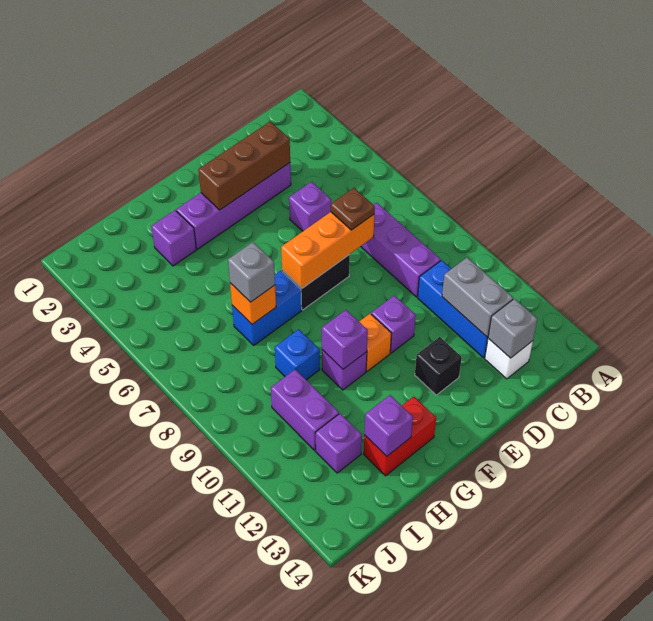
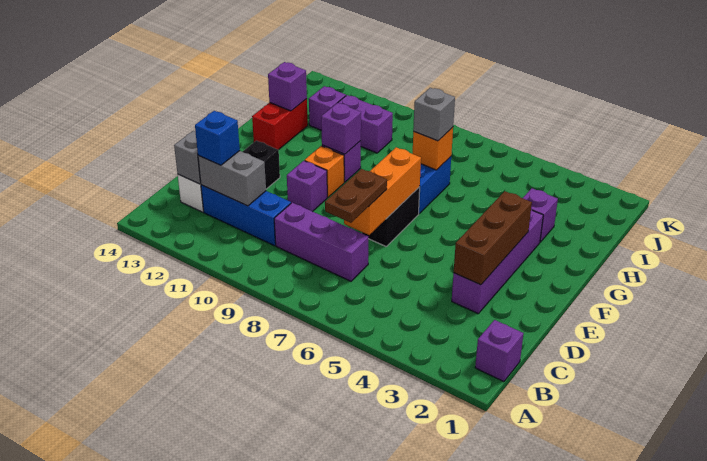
purple brick D5 level 1 -> purple brick B1 level 1
brown plate D7 level 3 -> brown plate C7:D7 level 3
blue brick H9 level 1 -> blue brick C12 level 3

